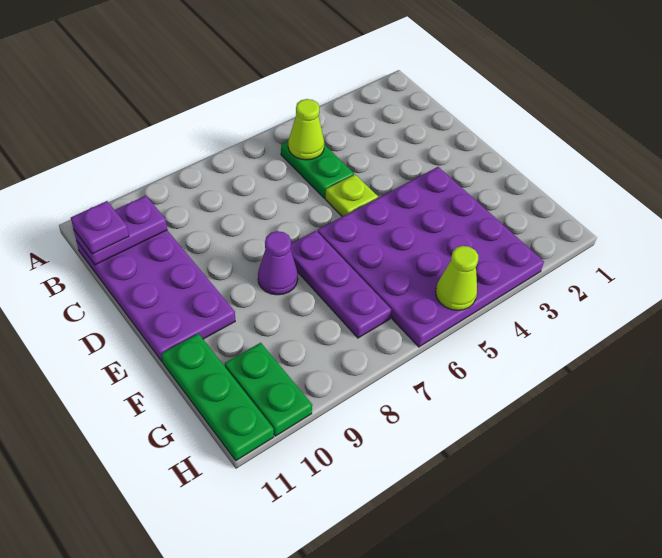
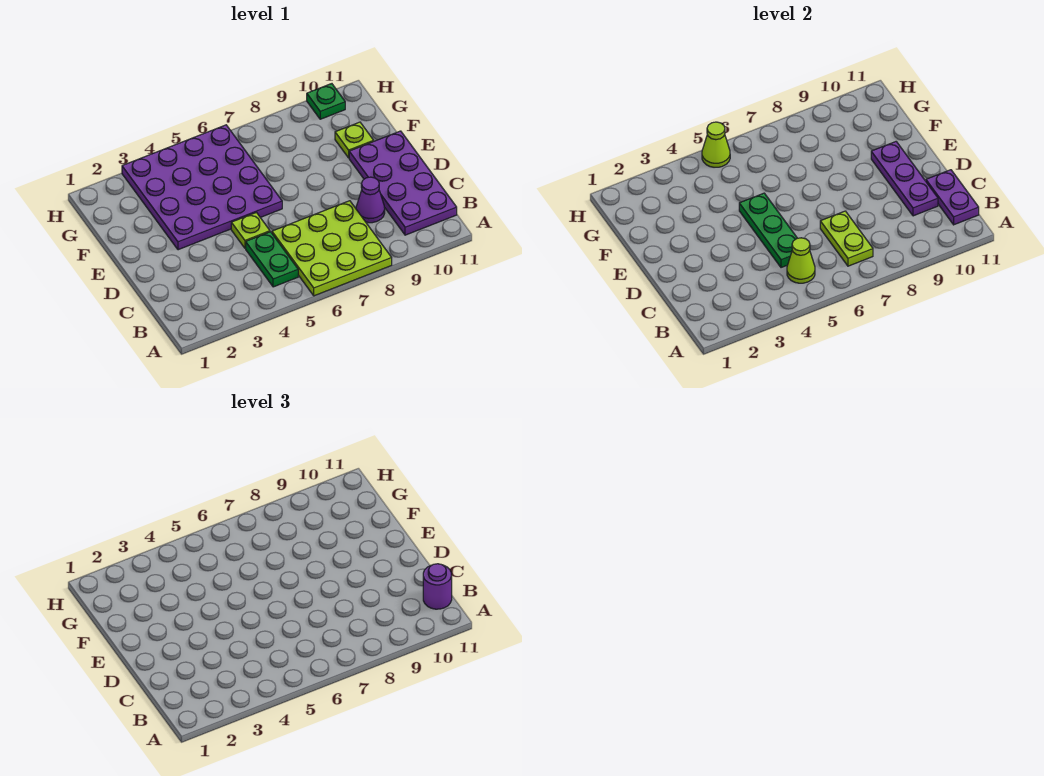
none -> lime plate A6:C8 level 1
none -> lime plate B7:C7 level 2
purple plate B10:B11 level 2 -> purple plate B11:C11 level 2
purple plate B11 level 3 -> purple round brick B11 level 3
purple plate E7:G7 level 1 -> purple plate C10:E10 level 2
purple cone E8 level 1 -> purple cone C9 level 1
none -> lime plate F10 level 1
green plate F11:H11 level 1 -> green plate C5:E5 level 2
green plate G10:H10 level 1 -> green plate H10 level 1

